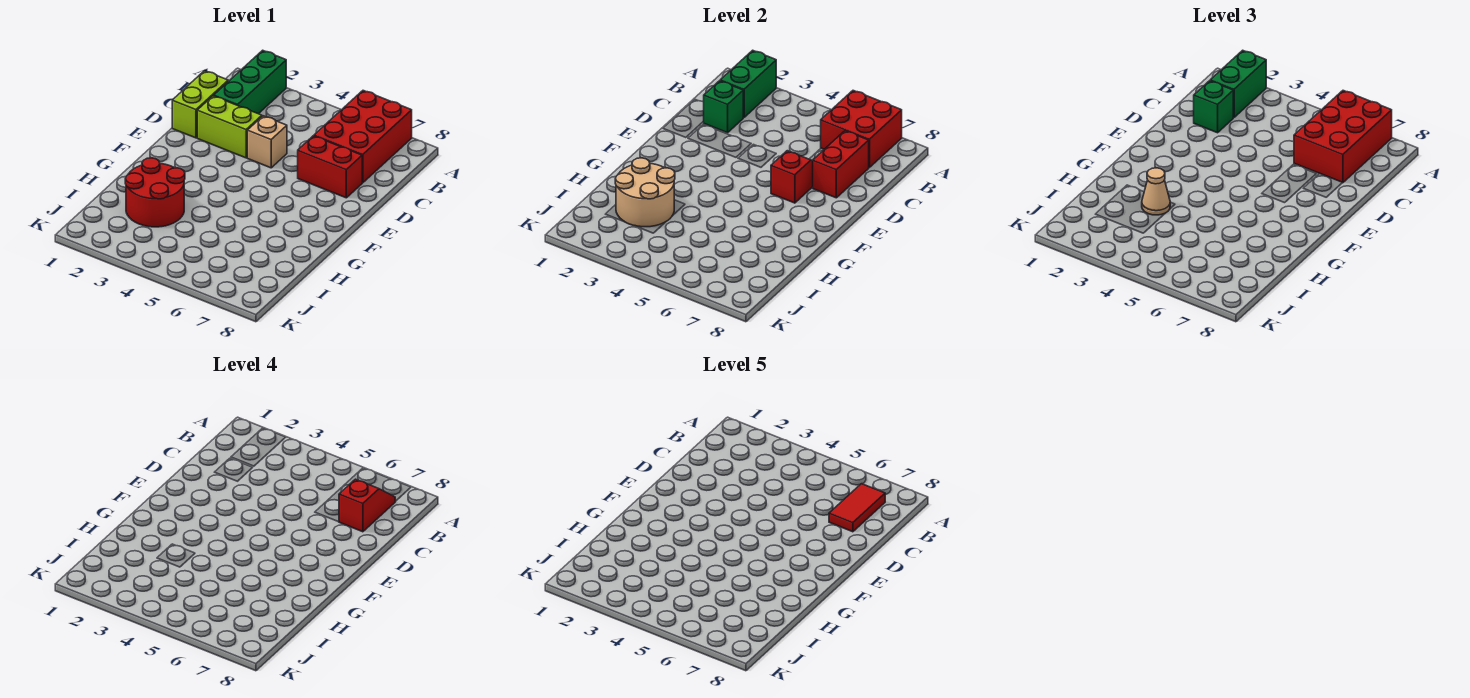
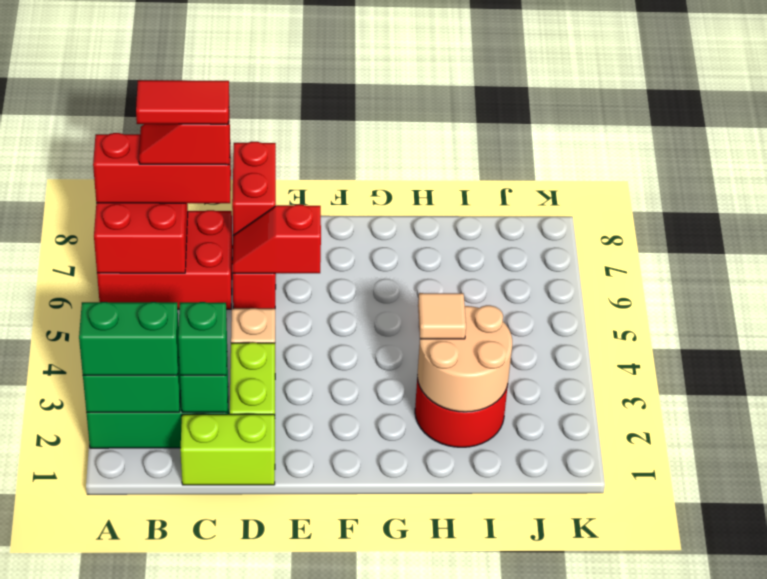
red brick A6:C7 level 3 -> red brick A7:C7 level 3
red brick C7:D7 level 2 -> red brick D7:D8 level 2
tan cone H3 level 3 -> tan tile H3 level 3

